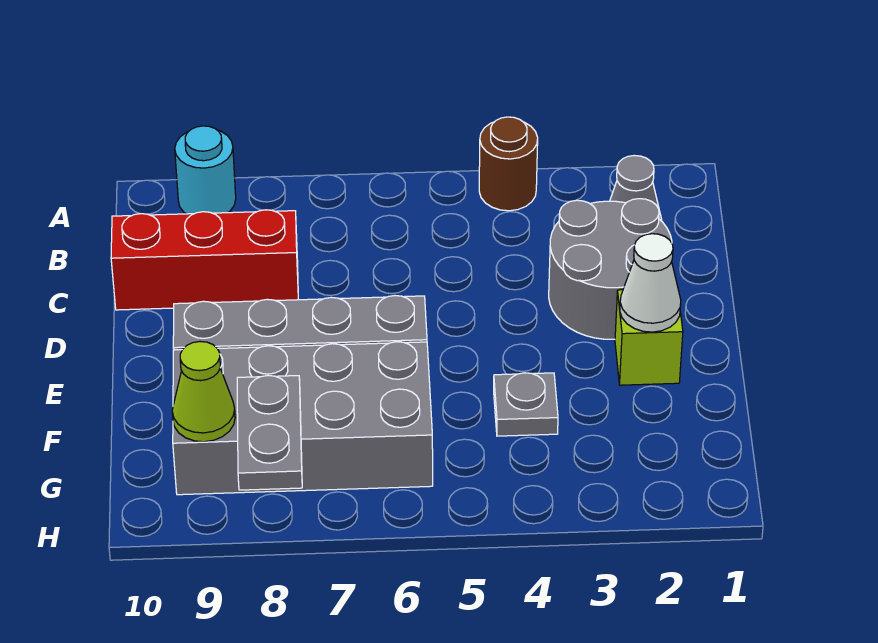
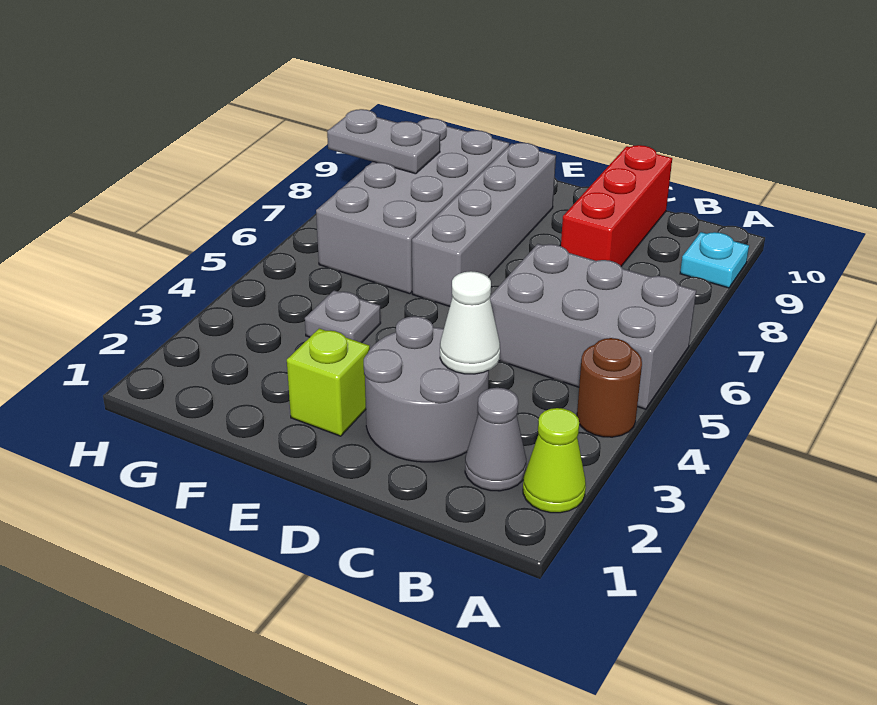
none -> grey brick A5:C6 level 1
cyan round brick A9 level 1 -> cyan plate A9 level 1
white cone E2 level 2 -> white cone C3 level 2
lime cone G9 level 2 -> lime cone A2 level 1

